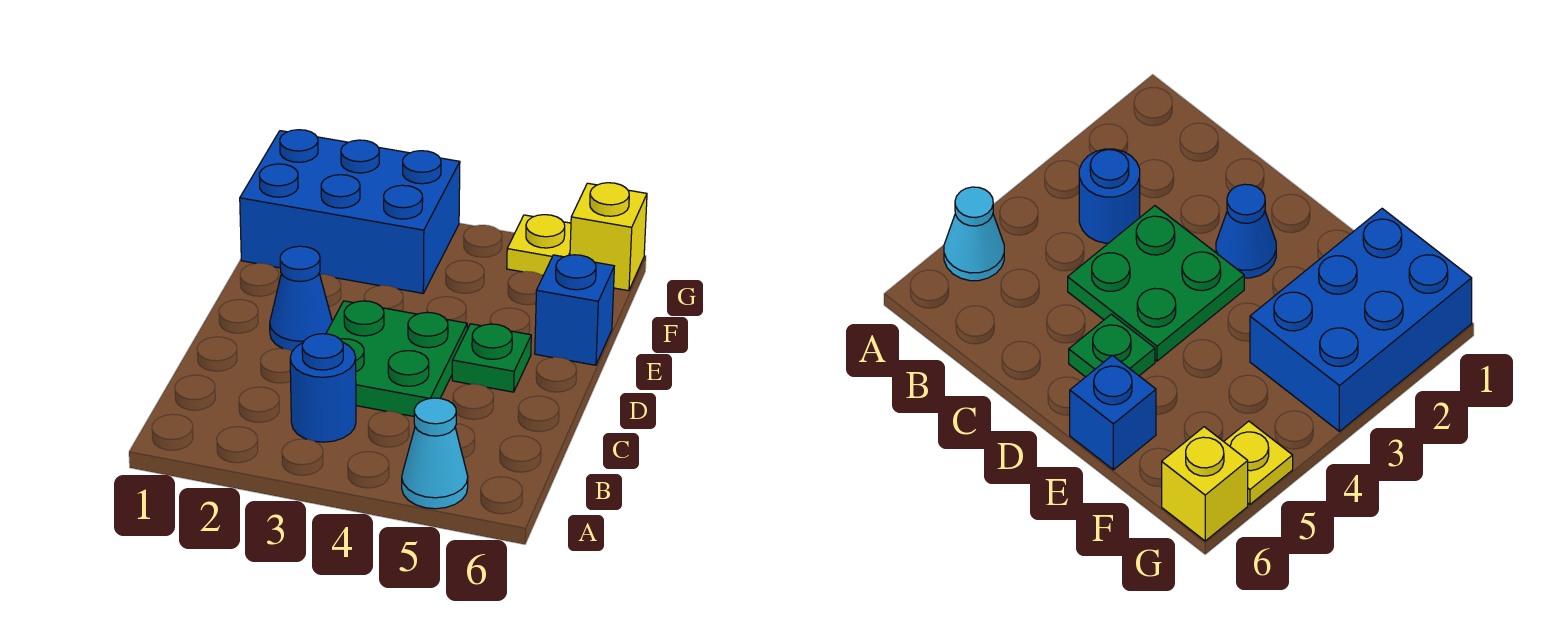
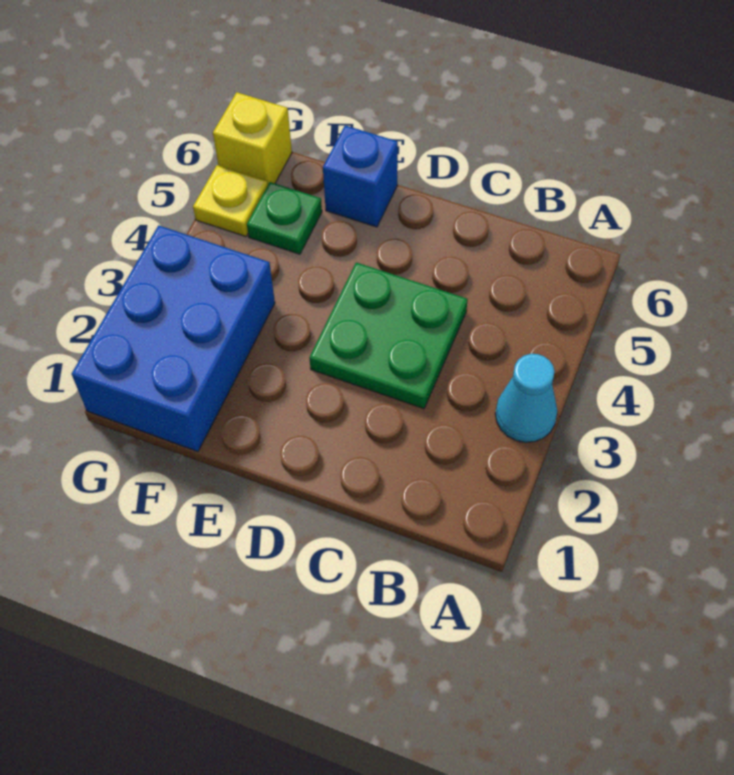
cyan cone A5 level 1 -> cyan cone A3 level 1
blue round brick B3 level 1 -> none
blue cone D2 level 1 -> none
green plate D5 level 1 -> green plate F5 level 1

